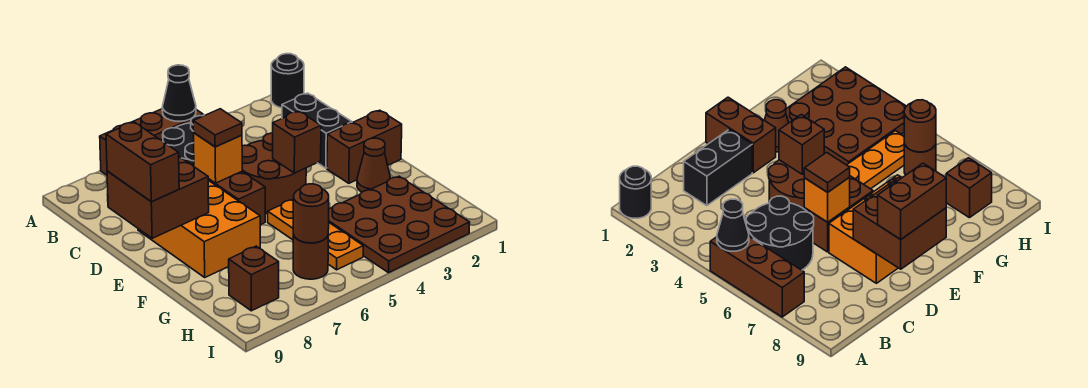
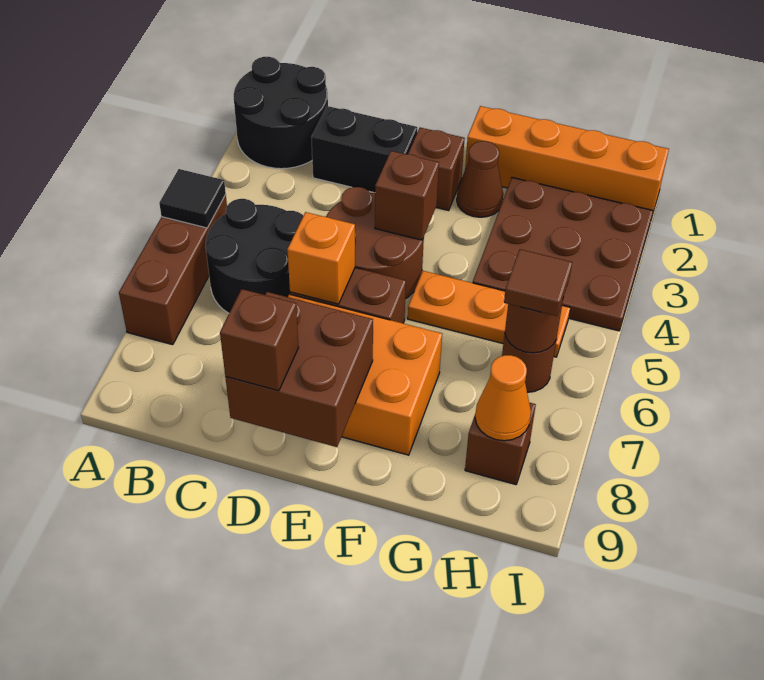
black round brick A1 level 1 -> black round brick A1:B2 level 1
black cone A5 level 2 -> black tile A5 level 2
brown tile D6 level 3 -> brown tile H6 level 3
brown brick D9:E9 level 3 -> brown brick D9 level 3
brown brick E1:E2 level 1 -> brown brick E2 level 1
none -> orange brick F1:I1 level 1
none -> orange cone H8 level 2

